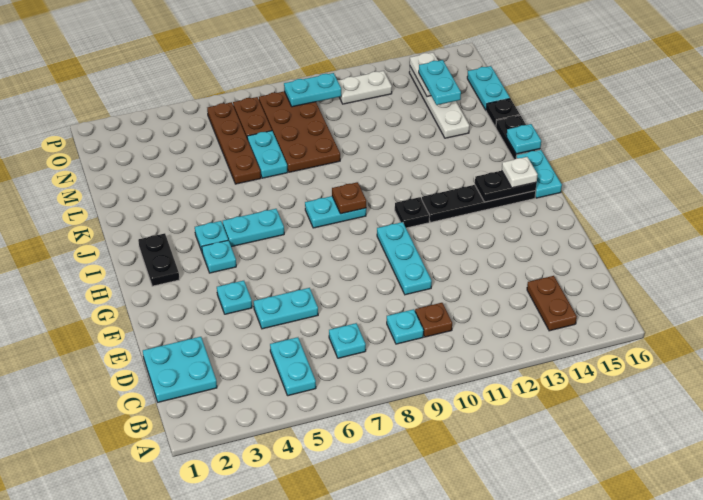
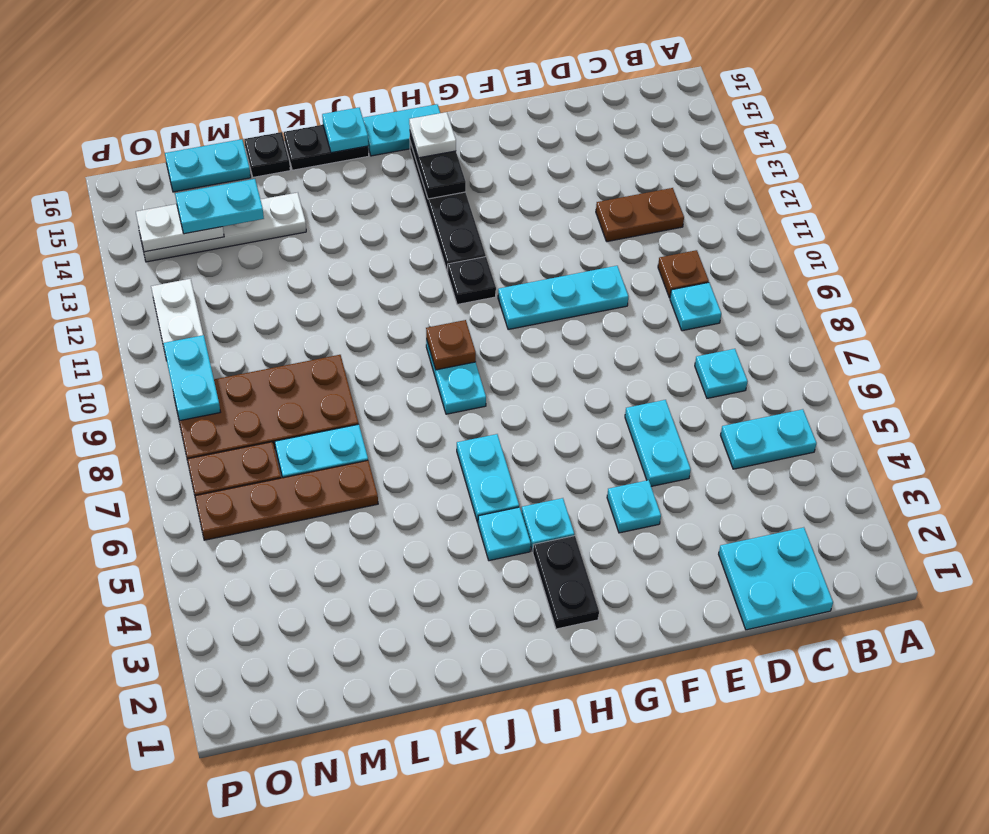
brown plate B14:C14 level 1 -> brown plate C12:D12 level 1
black plate H2:I2 level 1 -> black plate H2:H3 level 1

